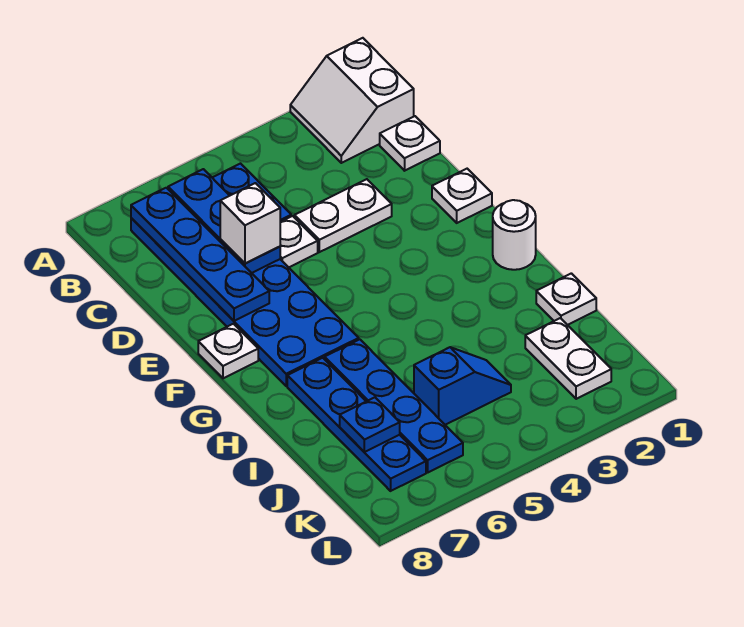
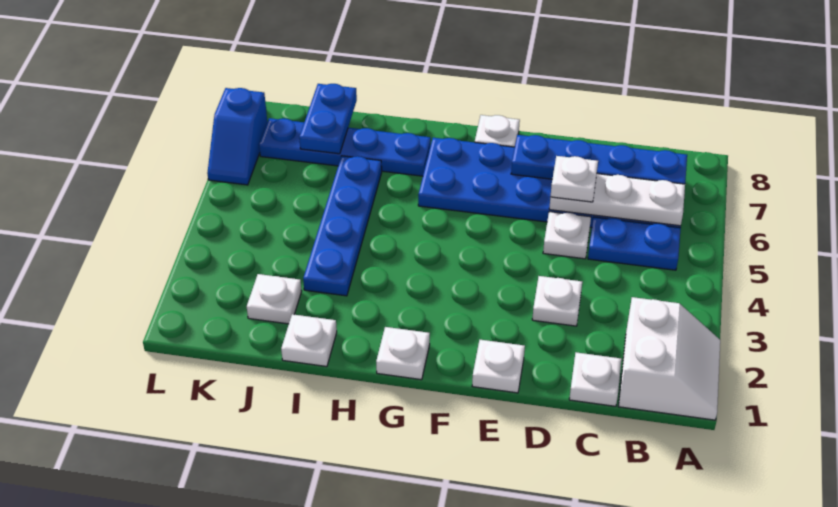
white slope A1:B2 level 1 top 1 -> white slope A1:B2 level 1 top B
blue plate B6:D6 level 2 -> white plate B6:D6 level 2
white plate D3:D4 level 1 -> white plate D3 level 1
white brick D6 level 3 -> white plate D6 level 3
white round brick G1 level 1 -> white plate G1 level 1
blue plate H6:K6 level 1 -> blue plate I3:I6 level 1
white plate J2:K2 level 1 -> white plate J2 level 1
blue slope J4:J5 level 1 top 5 -> blue slope L6:L7 level 1 top 7
blue plate J7 level 2 -> blue plate J7:J8 level 2

